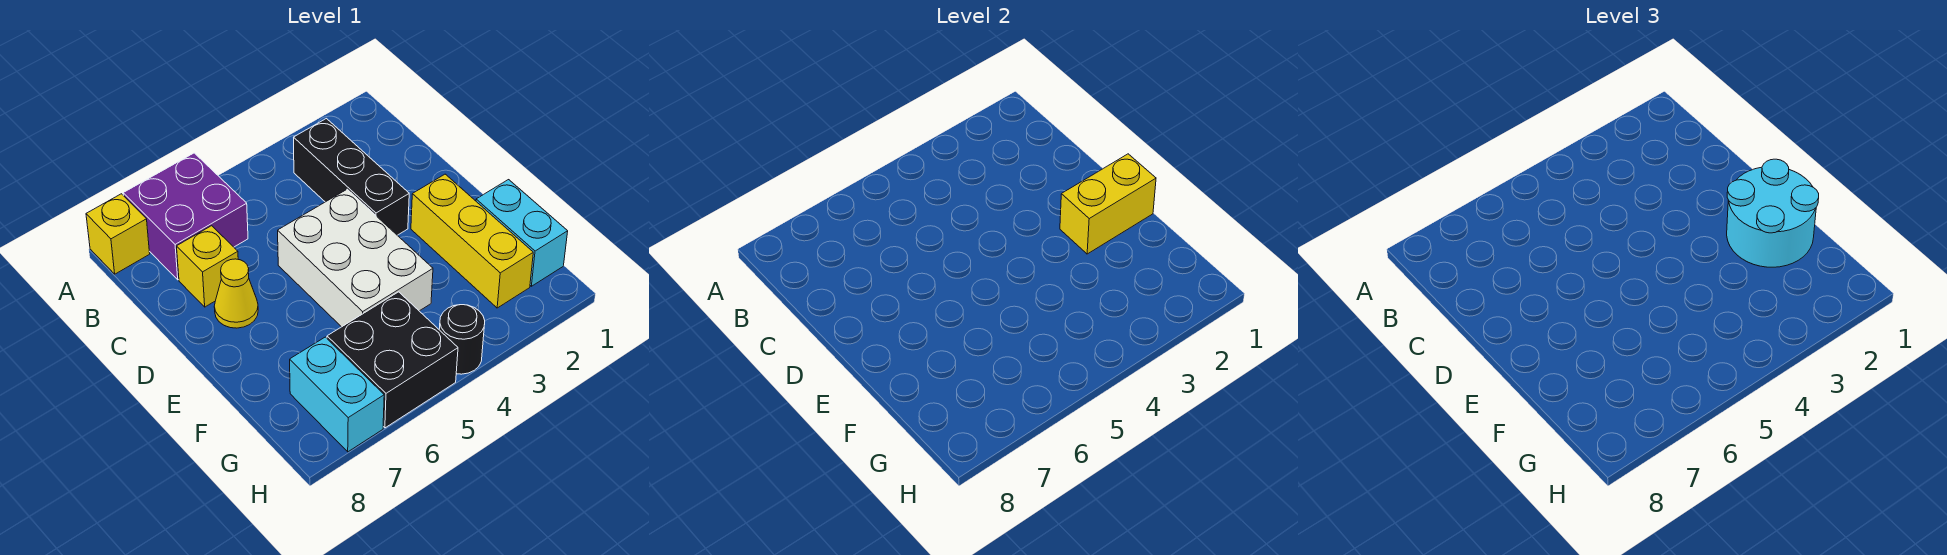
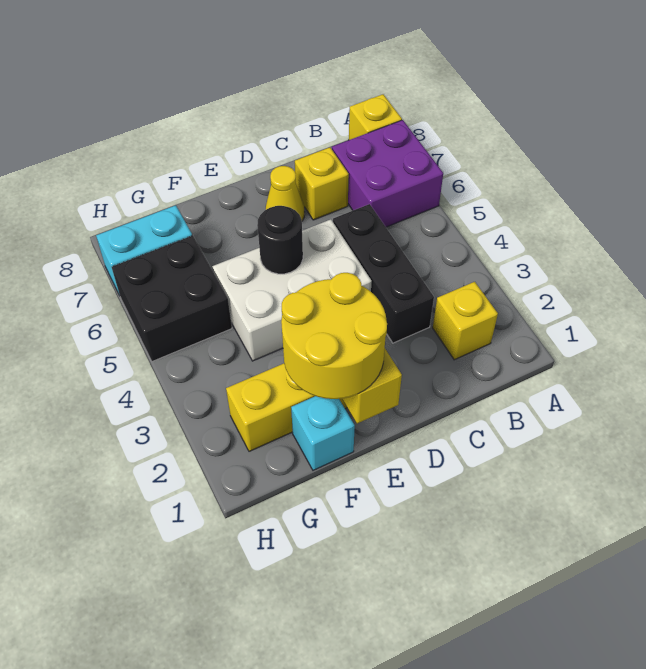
none -> yellow brick B2 level 1
black brick B3:D3 level 1 -> black brick C3:C5 level 1
cyan round brick E1:F2 level 3 -> yellow round brick E1:F2 level 3
cyan brick F1:G1 level 1 -> cyan brick F1 level 1
black round brick H4 level 1 -> black round brick E5 level 2

